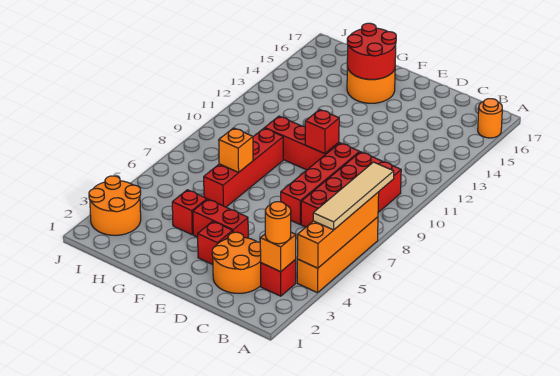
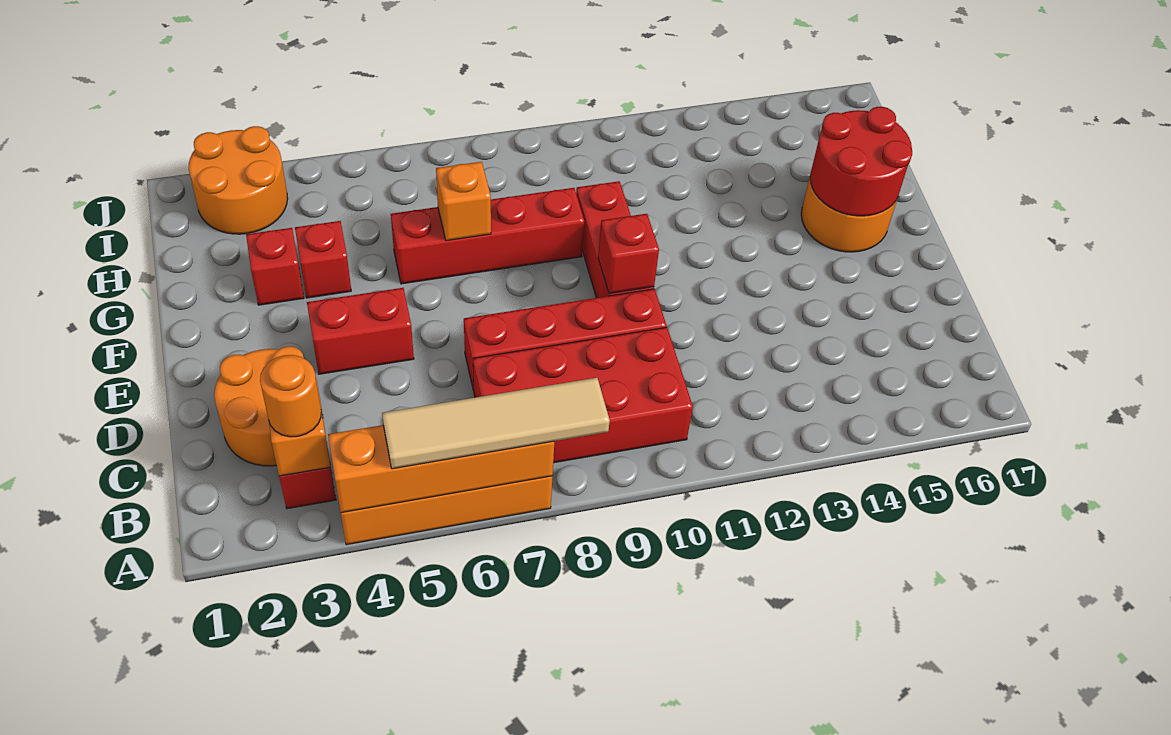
orange round brick A16 level 1 -> none
red brick E3 level 1 -> red brick G3 level 1
red brick E4:F4 level 1 -> red brick E4:E5 level 1

